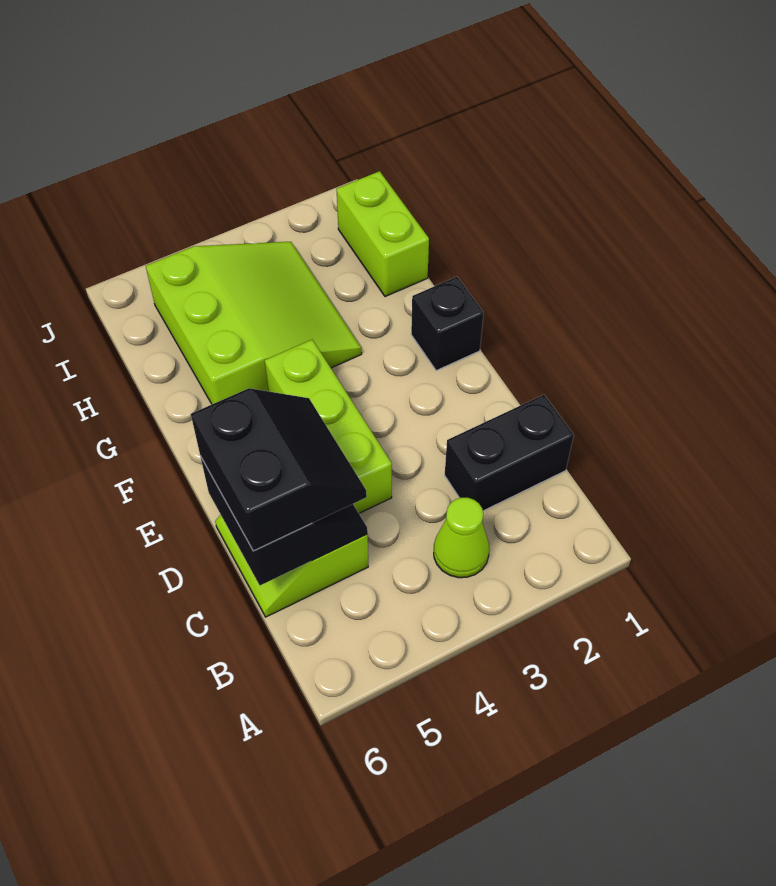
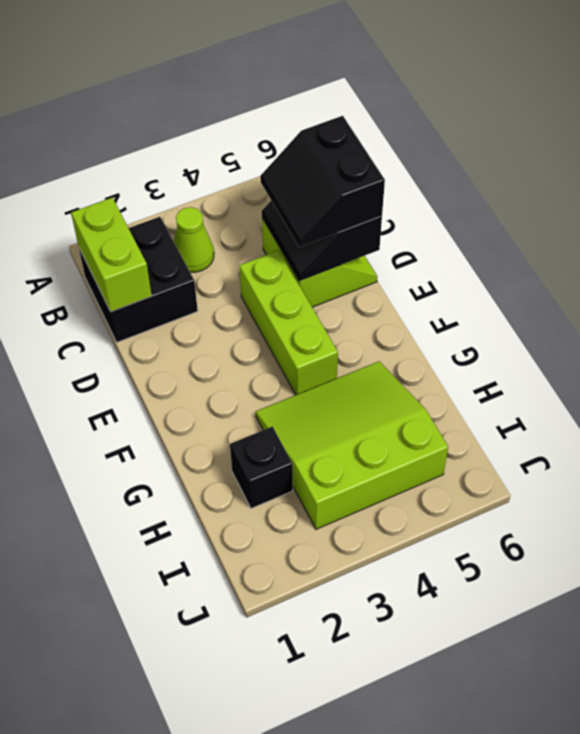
black brick C1:C2 level 1 -> black brick B1:C2 level 1
black brick F1 level 1 -> black brick H2 level 1
lime slope G3:I5 level 1 top 5 -> lime slope G3:I5 level 1 top I
lime brick H1:I1 level 1 -> lime brick B1:C1 level 2

